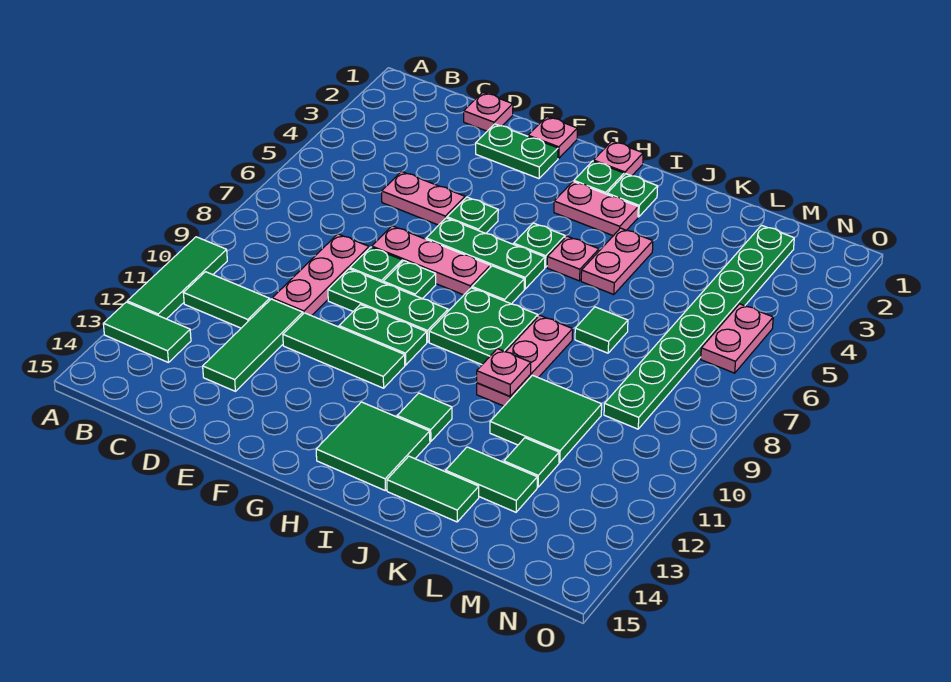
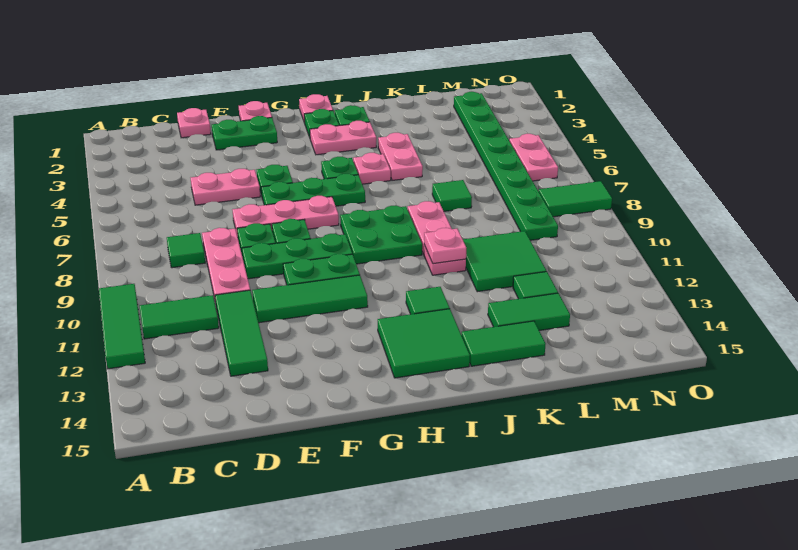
green tile A13:B13 level 1 -> green tile N8:O8 level 1
green tile H7 level 1 -> green tile C8 level 1

